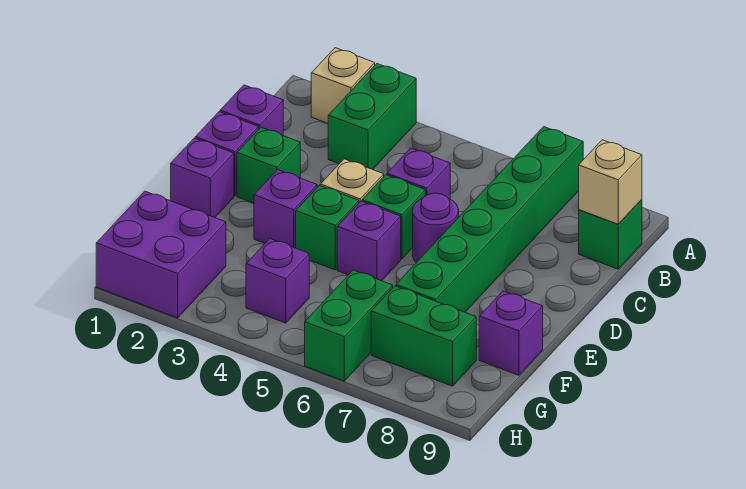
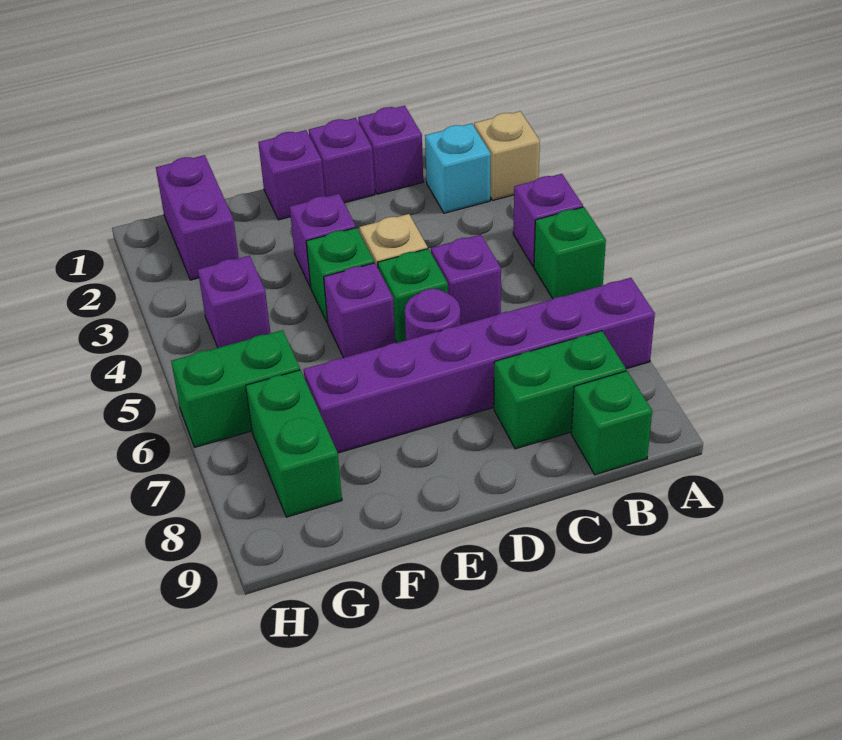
green brick A3:B3 level 1 -> green brick B8:C8 level 1
green brick A7:F7 level 1 -> purple brick A7:F7 level 1
none -> cyan brick B2 level 1
tan brick B9 level 2 -> none
green brick D2 level 1 -> green brick A5 level 1
purple brick F9 level 1 -> purple brick A4 level 1
purple brick G1:H2 level 1 -> purple brick G1:G2 level 1

